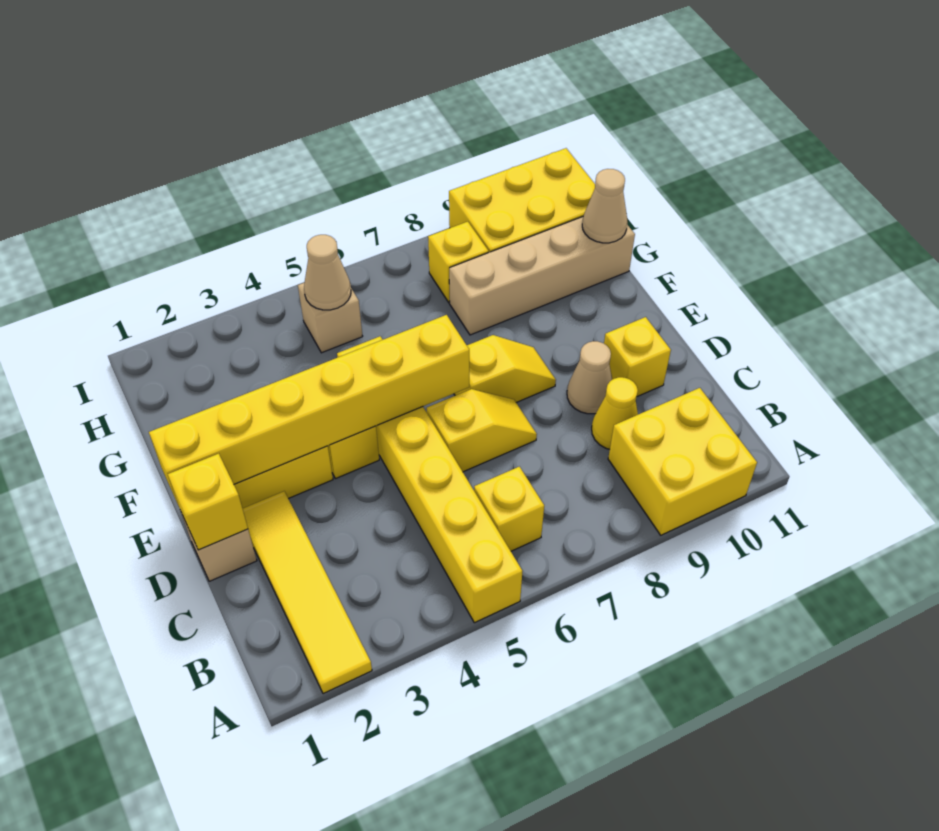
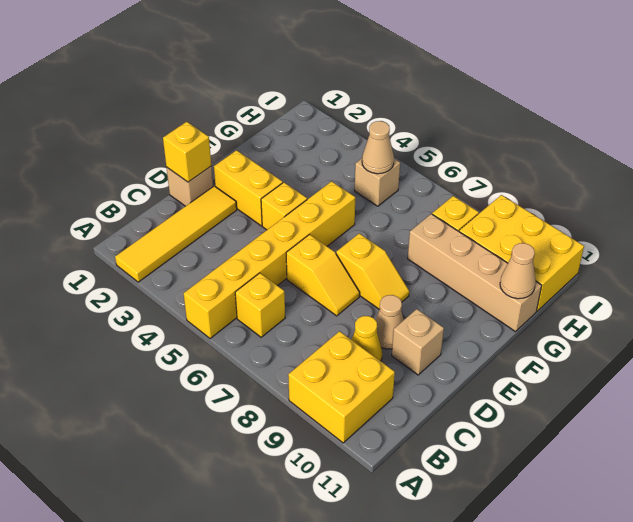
yellow brick D10 level 1 -> tan brick D10 level 1
yellow brick E1:E6 level 2 -> none

